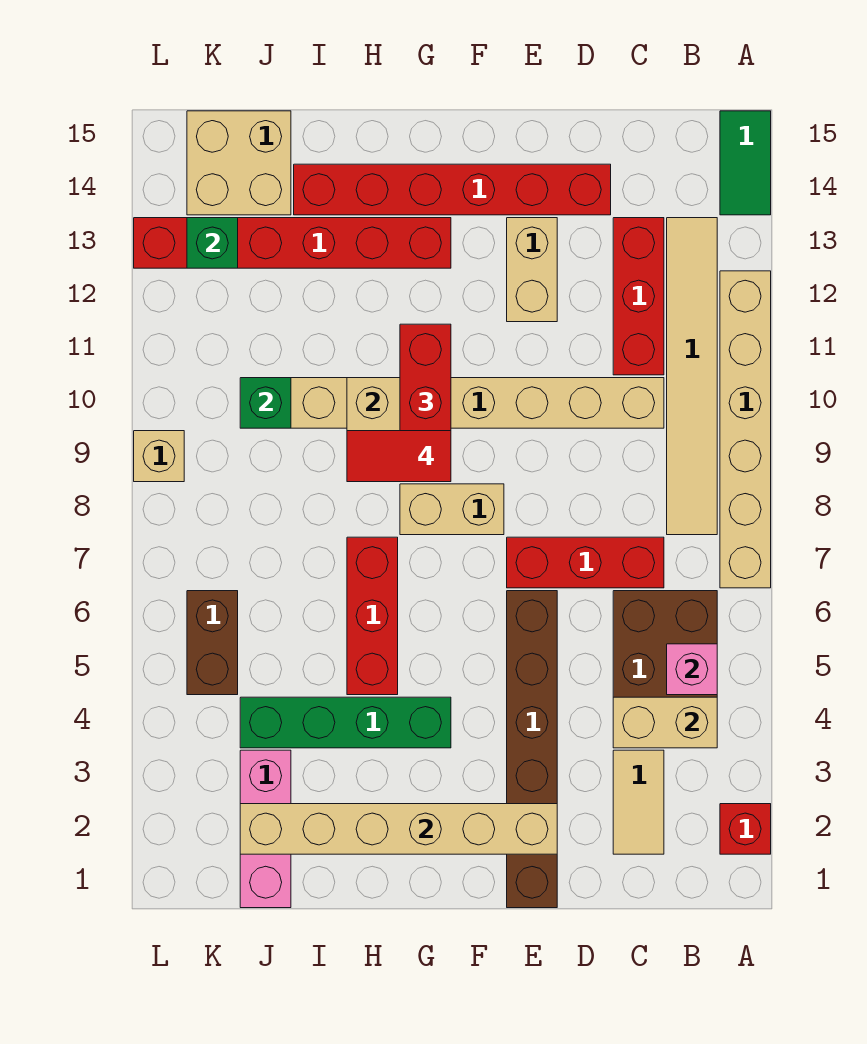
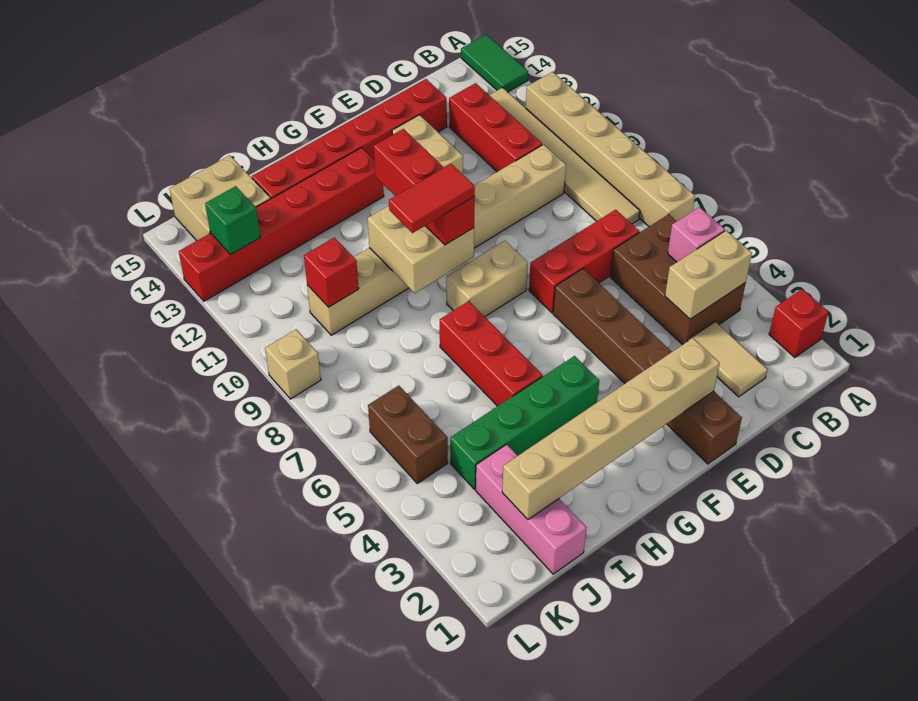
green brick J10 level 2 -> red brick J10 level 2

